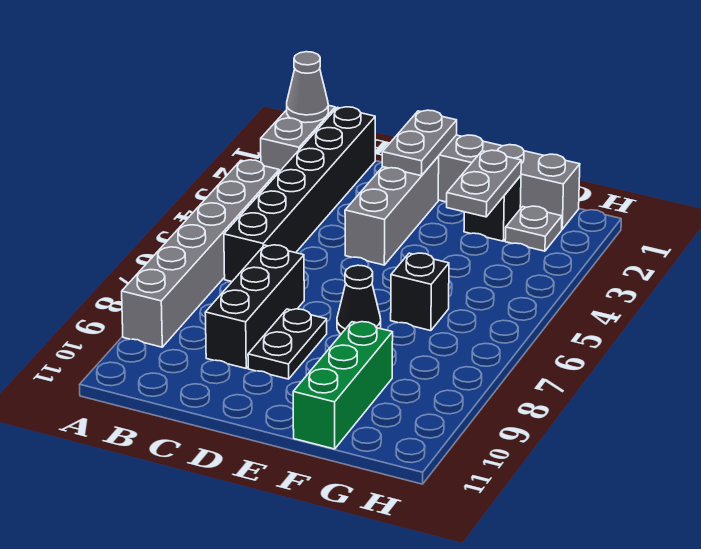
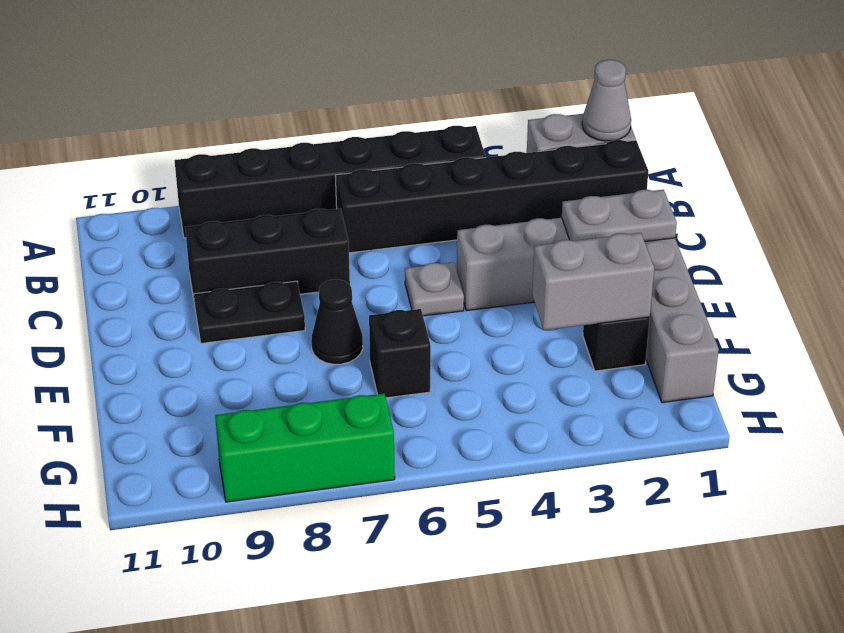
grey brick A4:A9 level 1 -> black brick A4:A9 level 1
grey plate F2:F3 level 2 -> grey brick F2:F3 level 2
green brick F9:F11 level 1 -> green brick H7:H9 level 1
grey plate G2 level 1 -> grey plate D5 level 1

